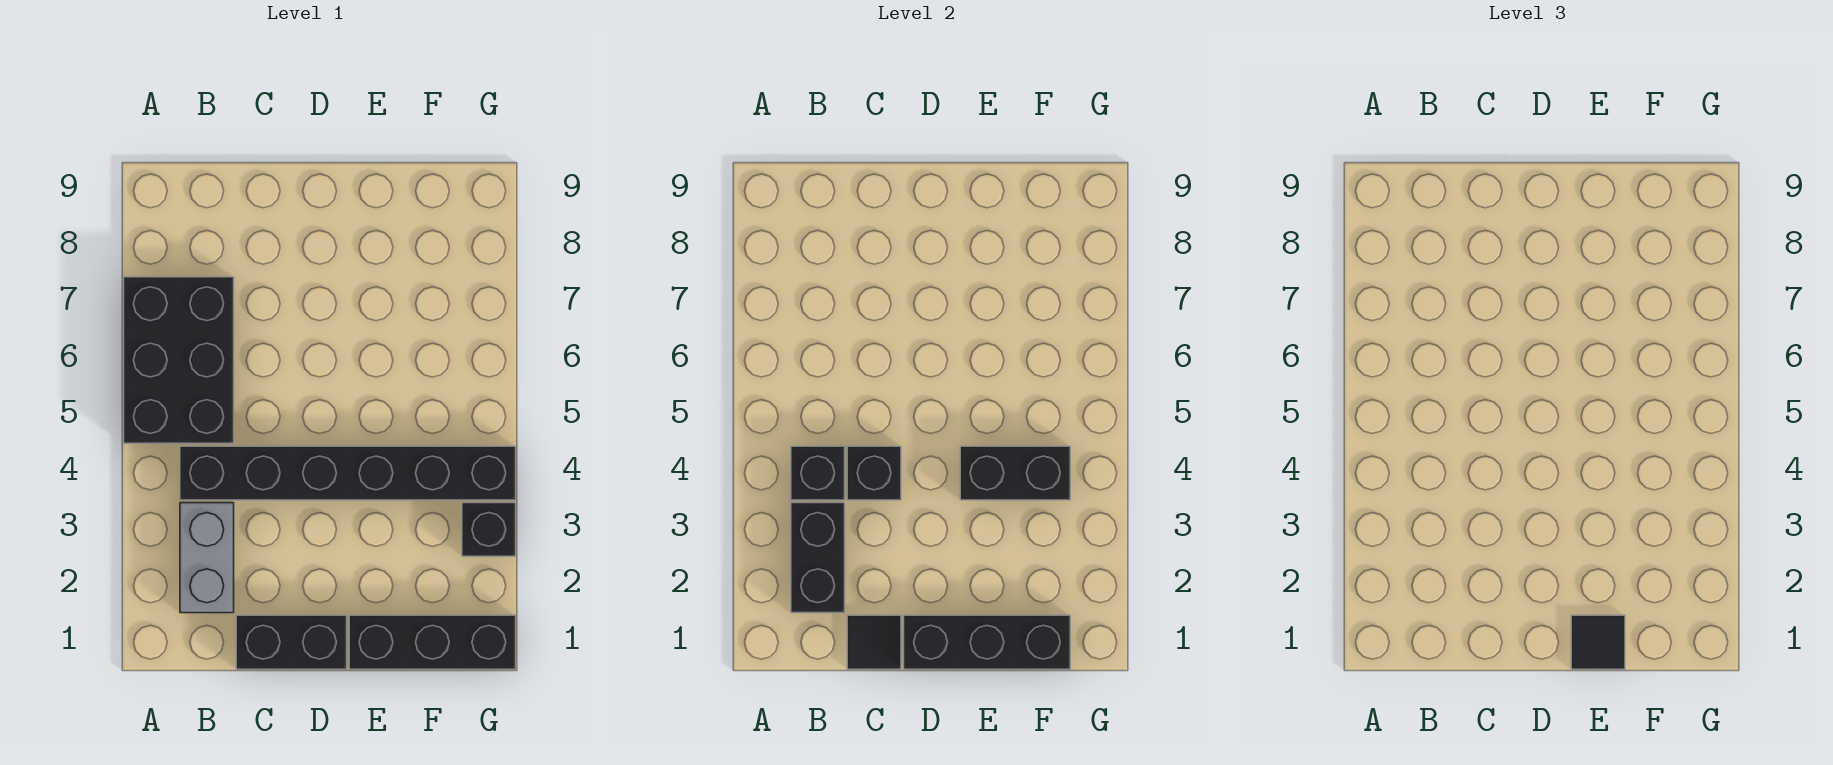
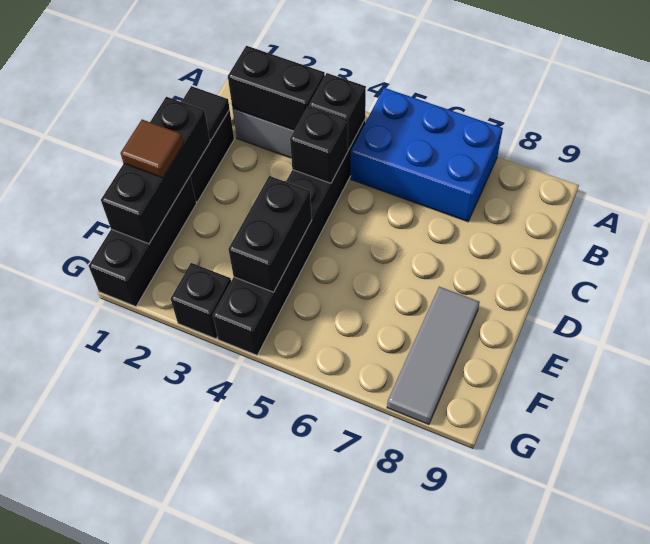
black brick A5:B7 level 1 -> blue brick A5:B7 level 1
black tile E1 level 3 -> brown tile E1 level 3
none -> grey tile E8:G8 level 1

